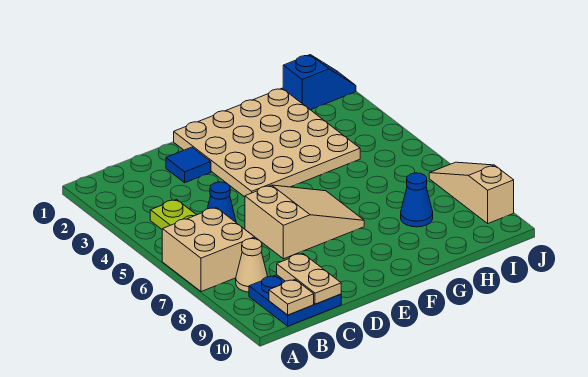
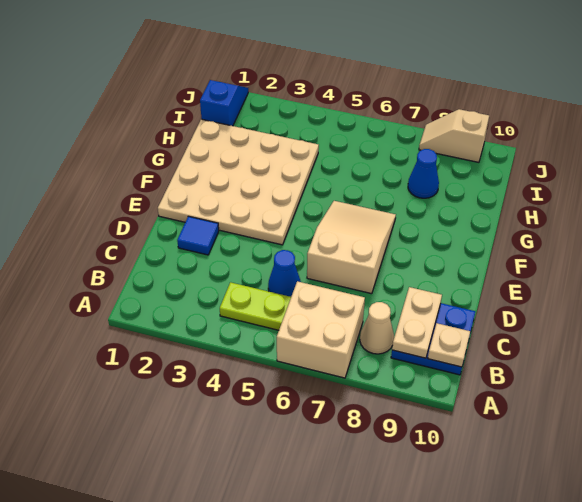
tan plate C9:C10 level 2 -> tan plate B9:C9 level 2
tan slope J7:J9 level 1 top 9 -> tan slope J8:J9 level 1 top 9

